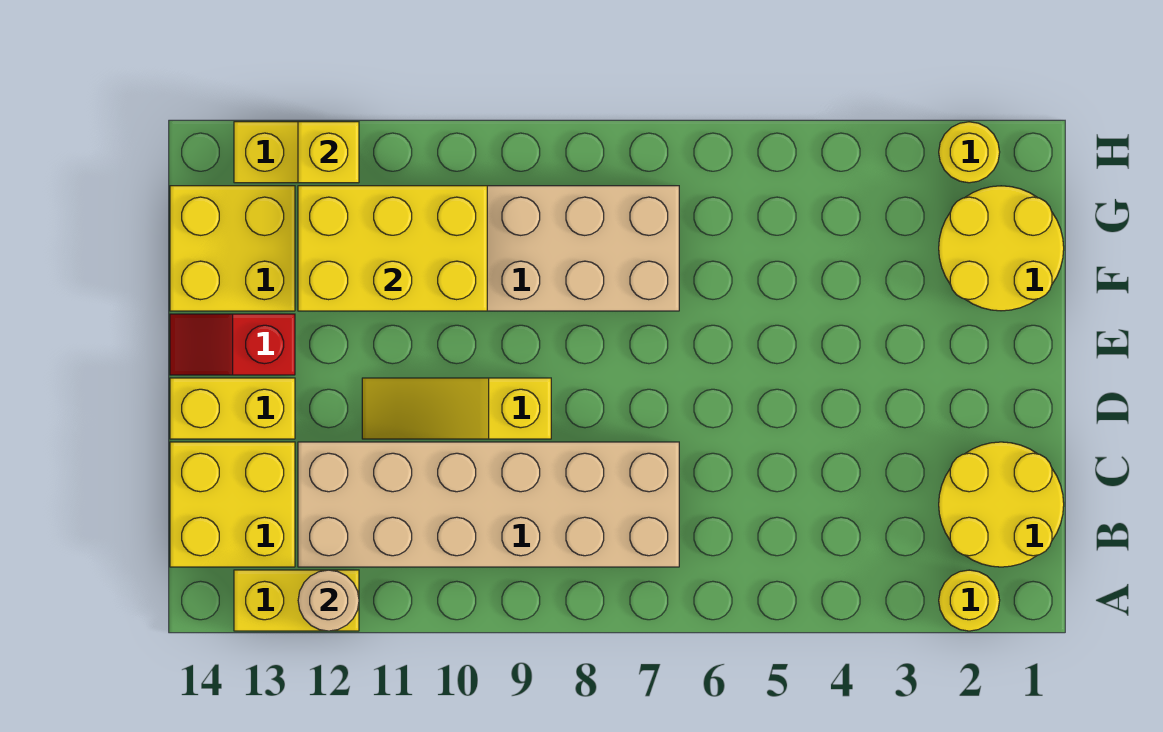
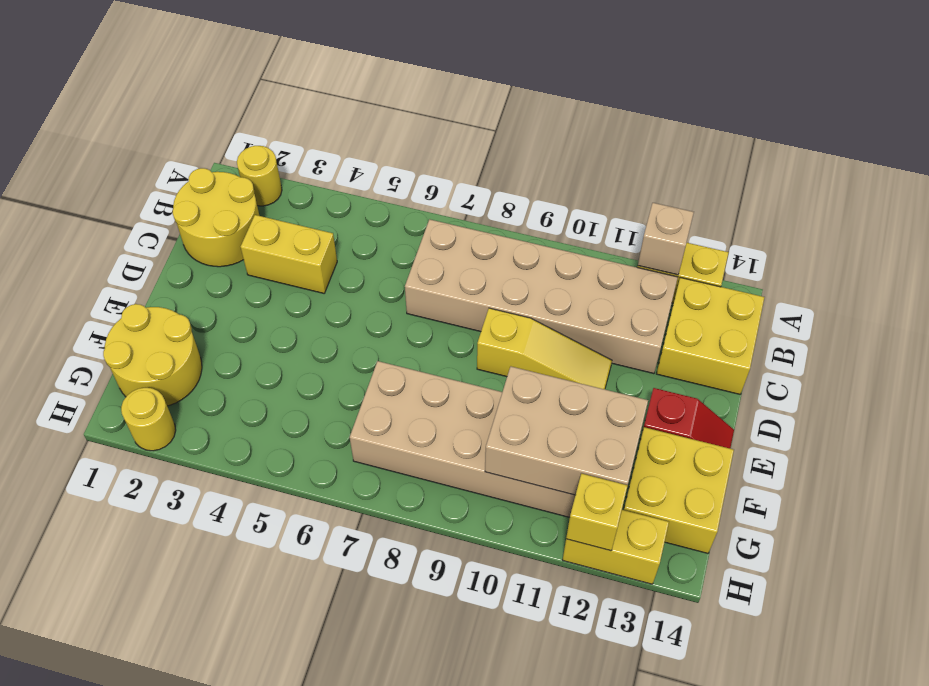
tan round brick A12 level 2 -> tan brick A12 level 2
yellow brick D13:D14 level 1 -> yellow brick C3:C4 level 1
yellow brick F10:G12 level 2 -> tan brick F10:G12 level 2

